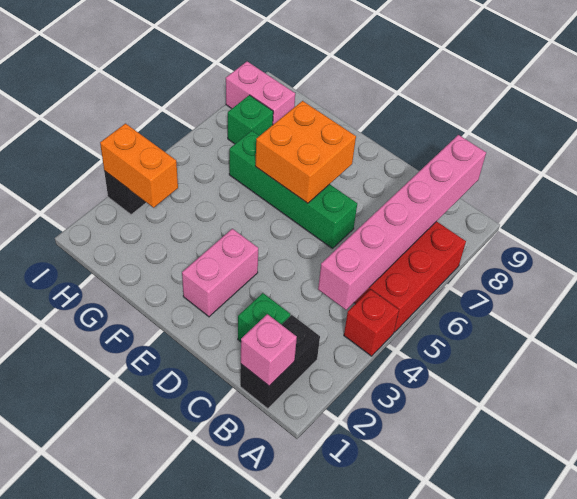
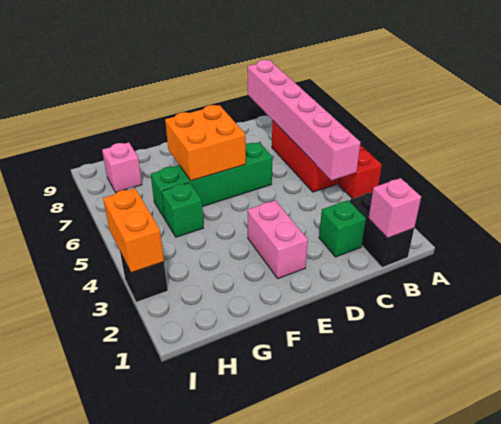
orange brick H3:I3 level 2 -> orange brick I3:I4 level 2
green brick H7 level 1 -> green brick G5 level 1
pink brick H8:I8 level 1 -> pink brick H8 level 1

